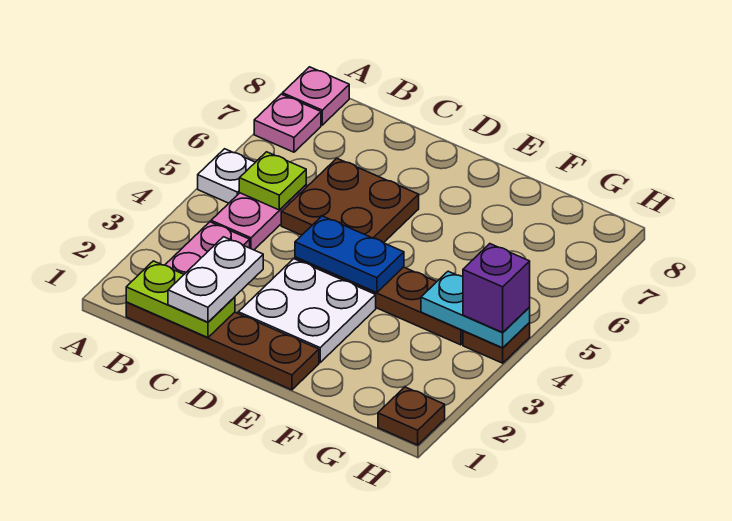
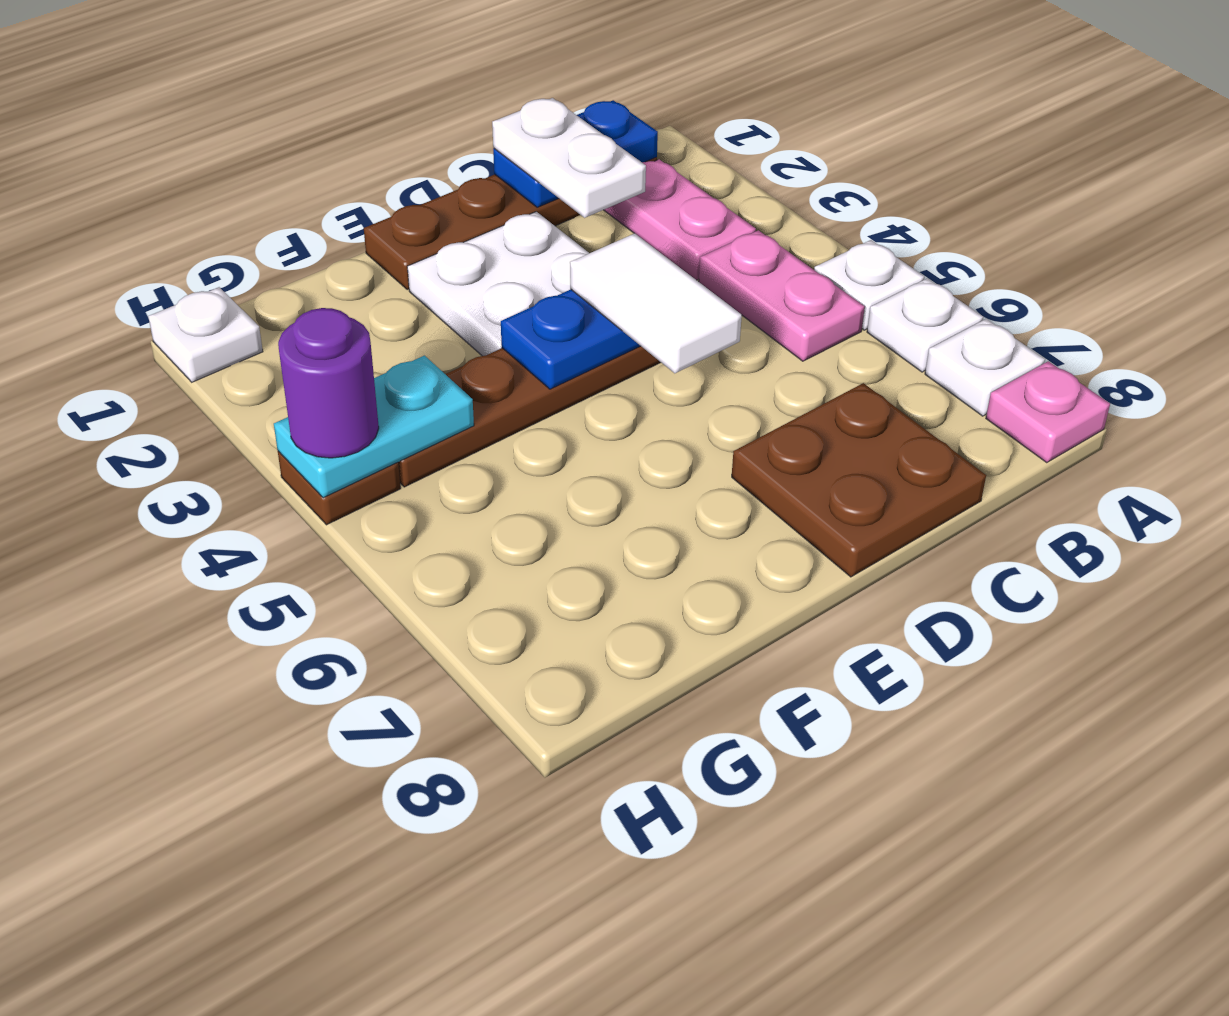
none -> white plate A6 level 1
pink plate A7 level 1 -> white plate A7 level 1
lime plate B1:C1 level 2 -> blue plate B1:C1 level 2
lime plate B5 level 2 -> none
brown plate C5:D6 level 1 -> brown plate C7:D8 level 1
none -> white tile D4:D5 level 3
brown plate H1 level 1 -> white plate H1 level 1
purple brick H4 level 3 -> purple round brick H4 level 3

